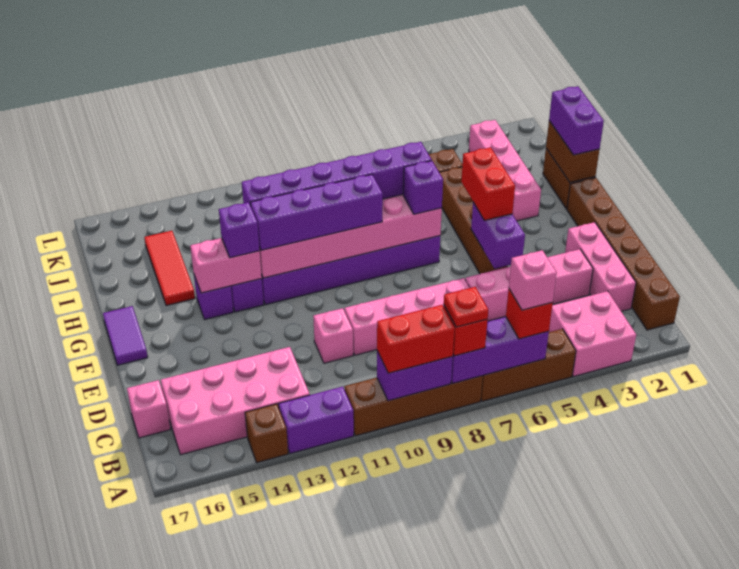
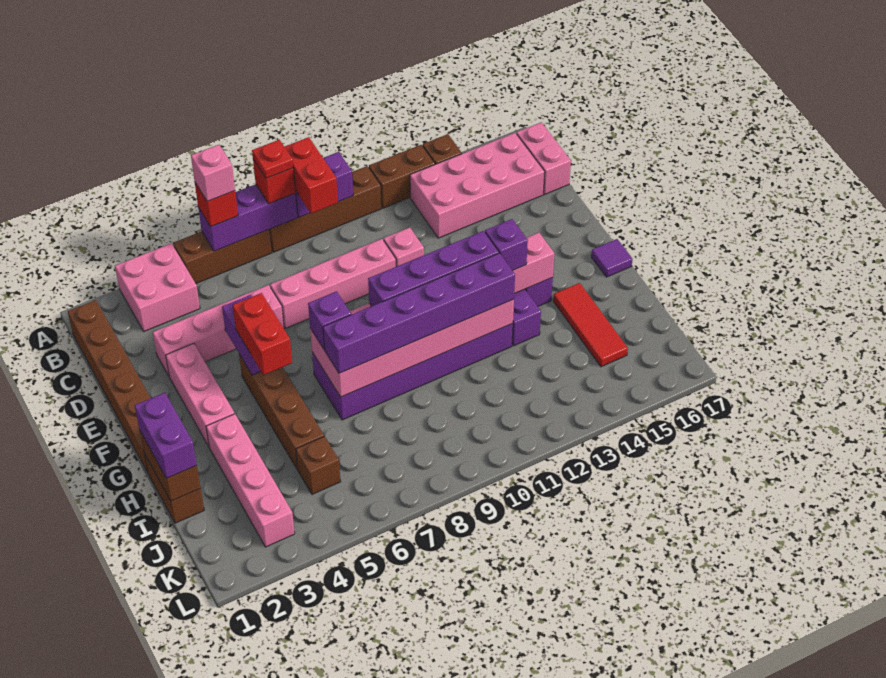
red brick A9:A10 level 3 -> red brick A9:B9 level 3
purple brick A12:A13 level 1 -> brown brick A12:A13 level 1
pink brick C2:E2 level 1 -> pink brick E3:G3 level 1
pink brick C17 level 1 -> pink brick B17:C17 level 1
purple tile F17:G17 level 1 -> purple tile G17 level 1

